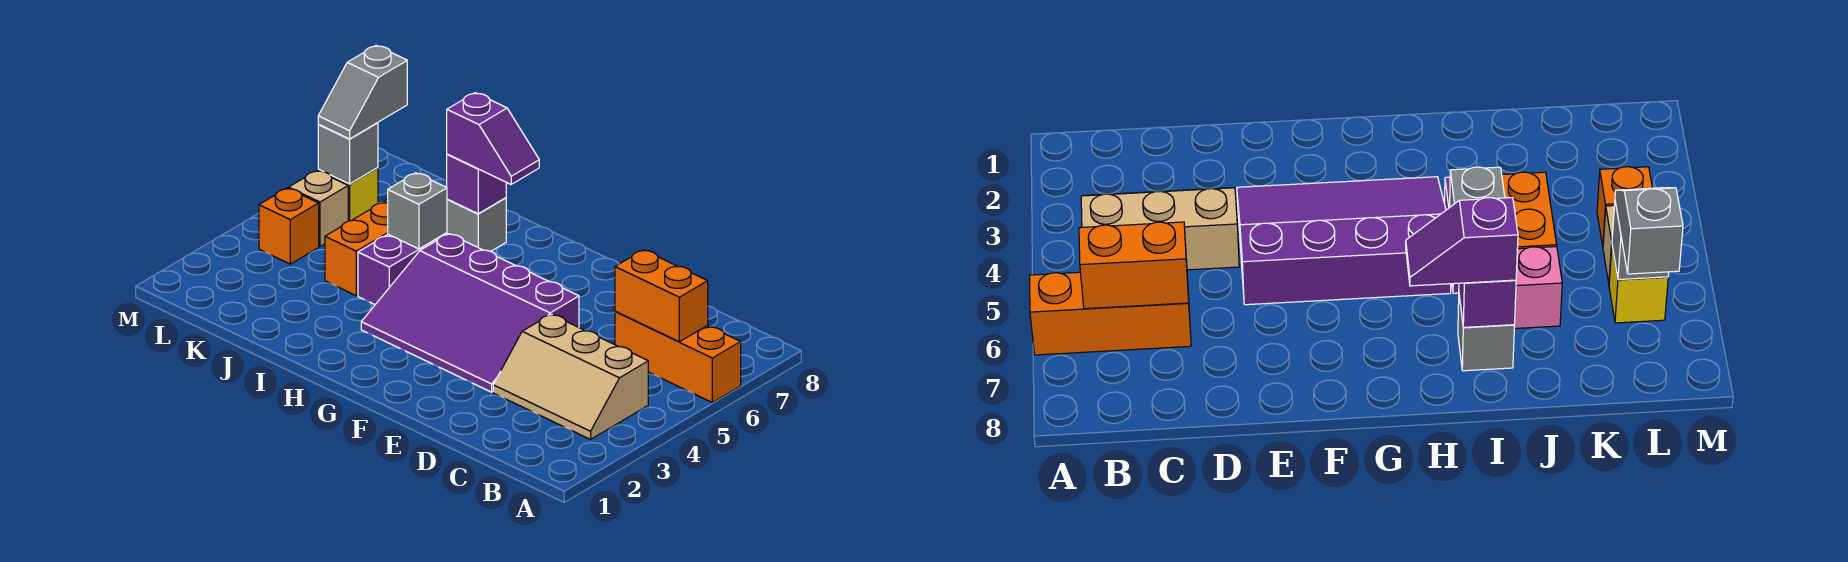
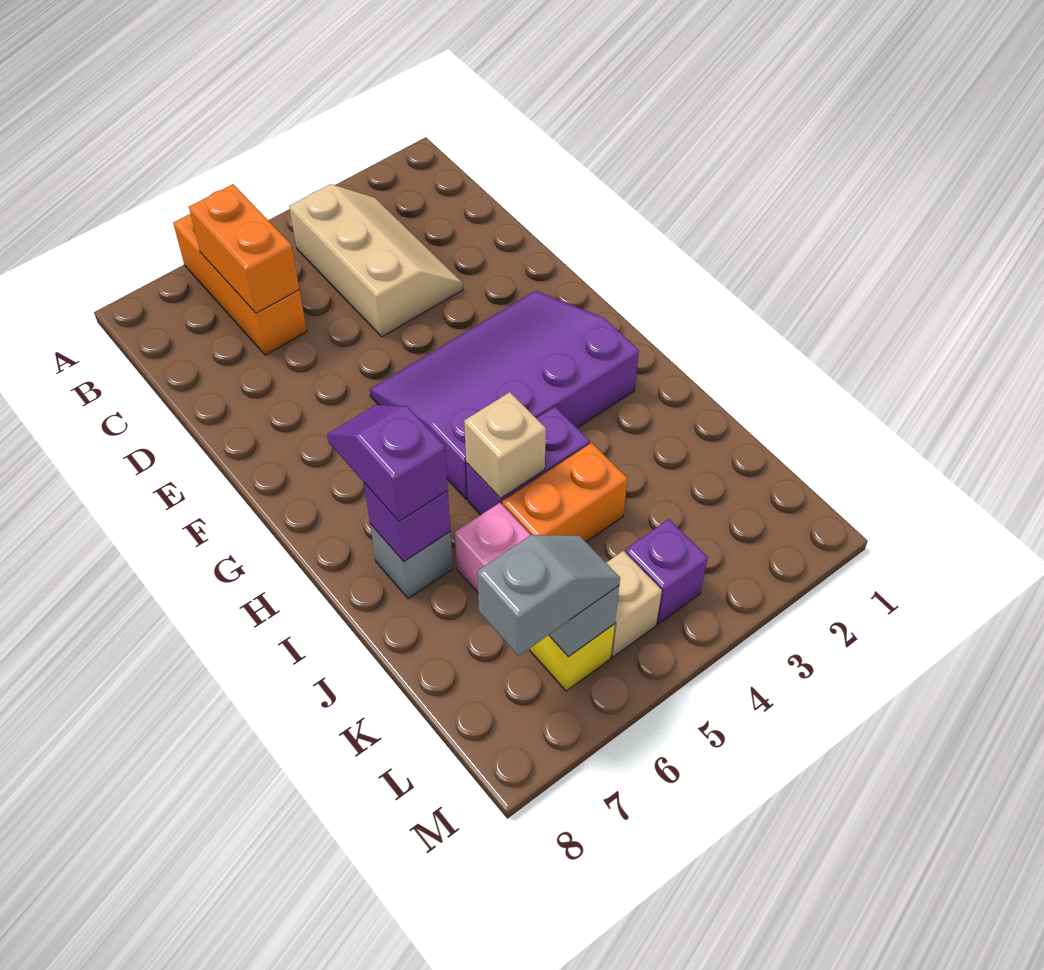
purple slope E3:H5 level 1 top 5 -> purple slope F2:H5 level 1 top H
grey brick I5 level 2 -> tan brick I5 level 2
orange brick L4 level 1 -> purple brick L4 level 1

